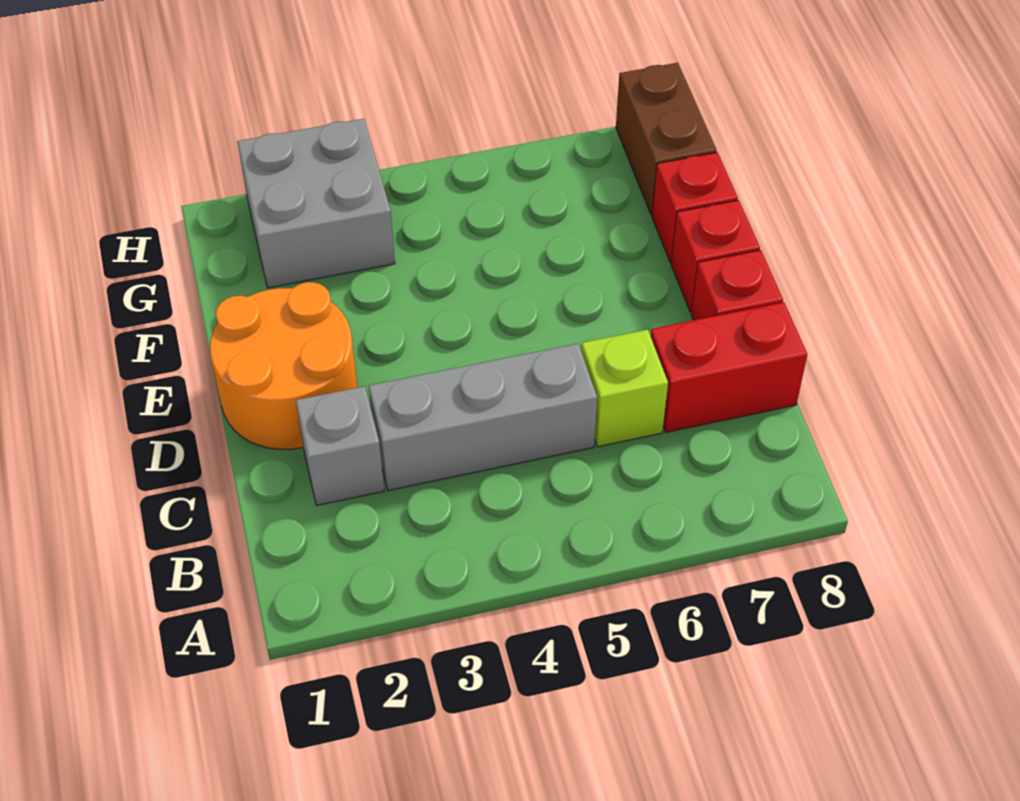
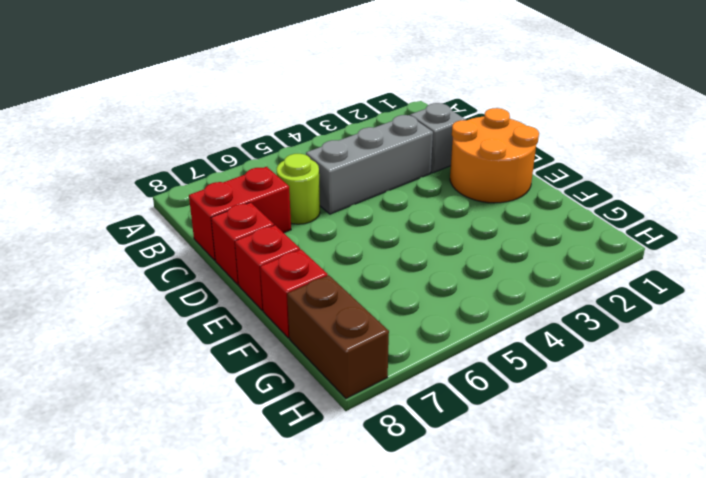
lime brick C6 level 1 -> lime round brick C6 level 1
grey brick G2:H3 level 1 -> none

